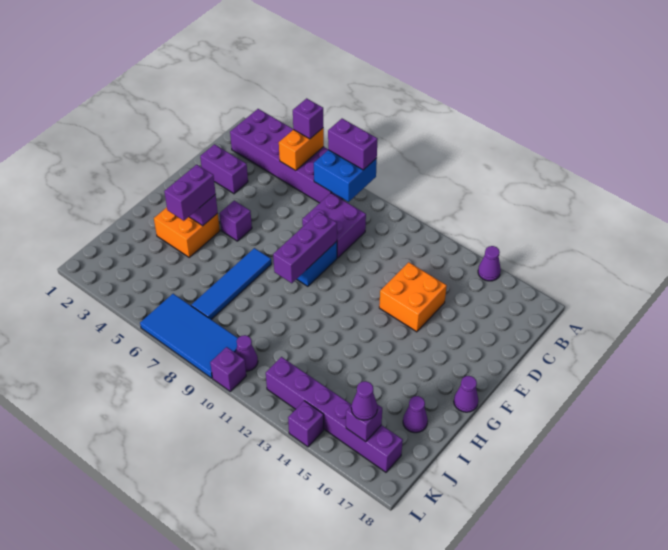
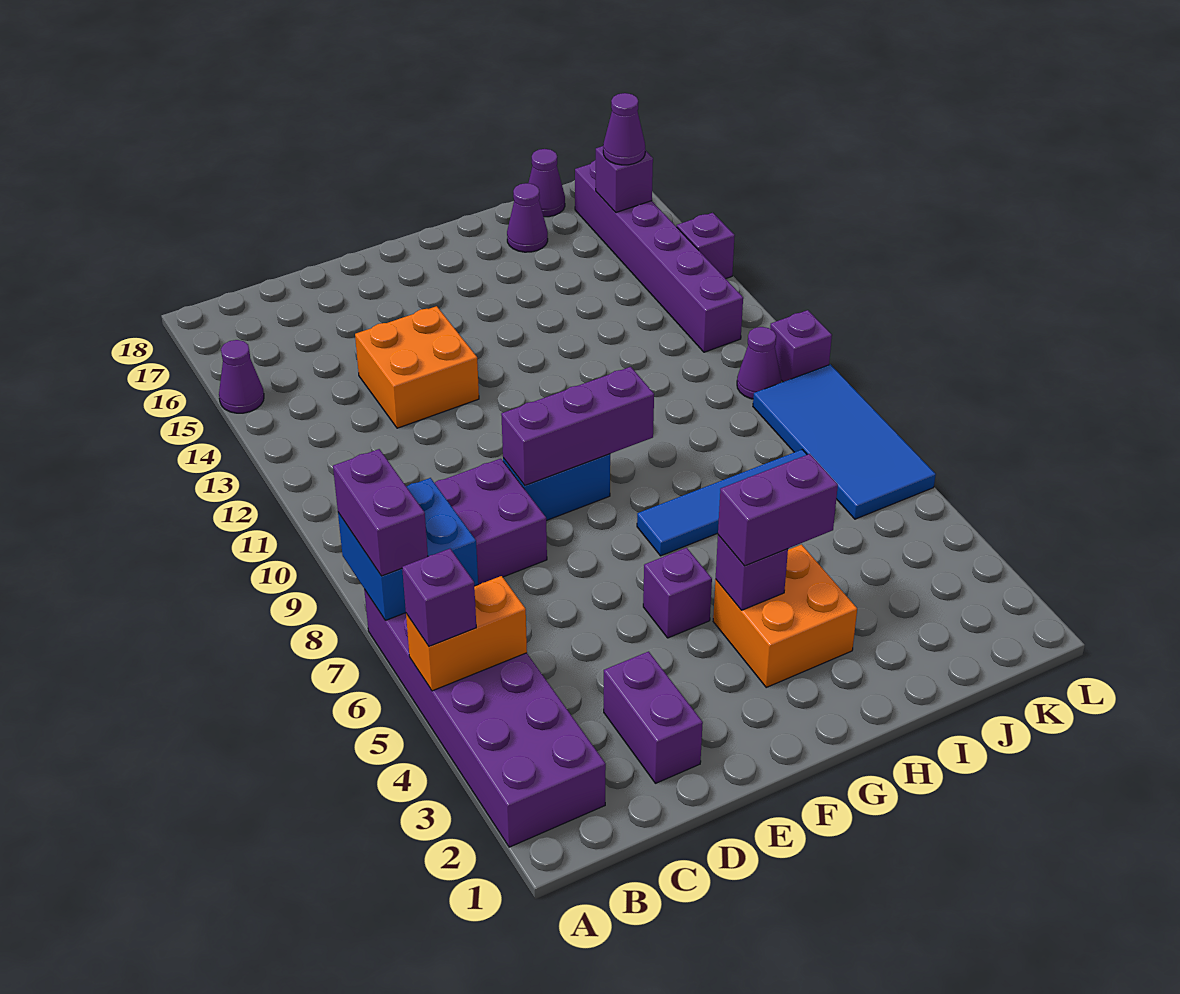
purple cone G18 level 1 -> purple cone J18 level 1

